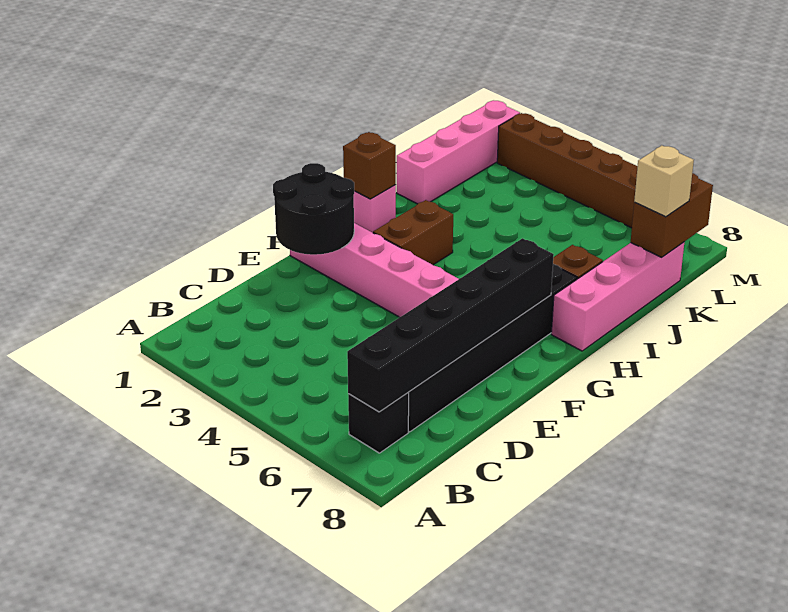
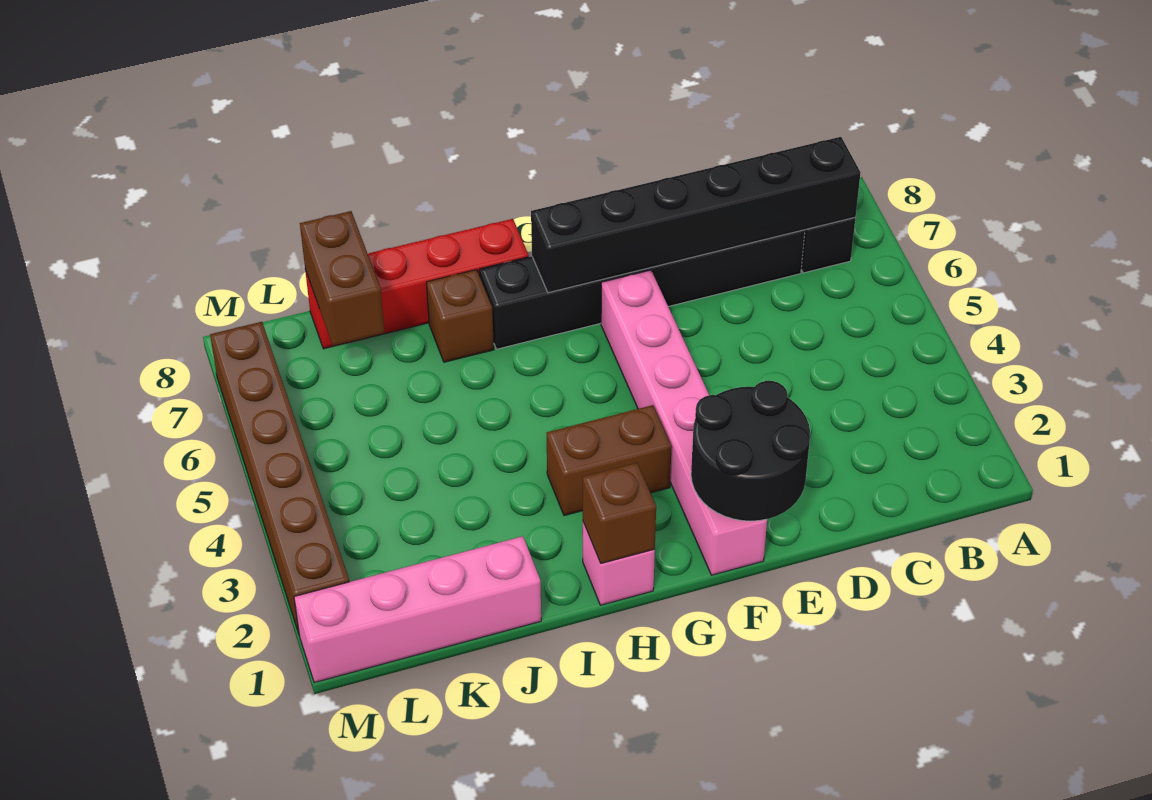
pink brick H8:K8 level 1 -> red brick H8:K8 level 1
brown brick K8:L8 level 2 -> brown brick K7:K8 level 2
tan brick K8 level 3 -> none

